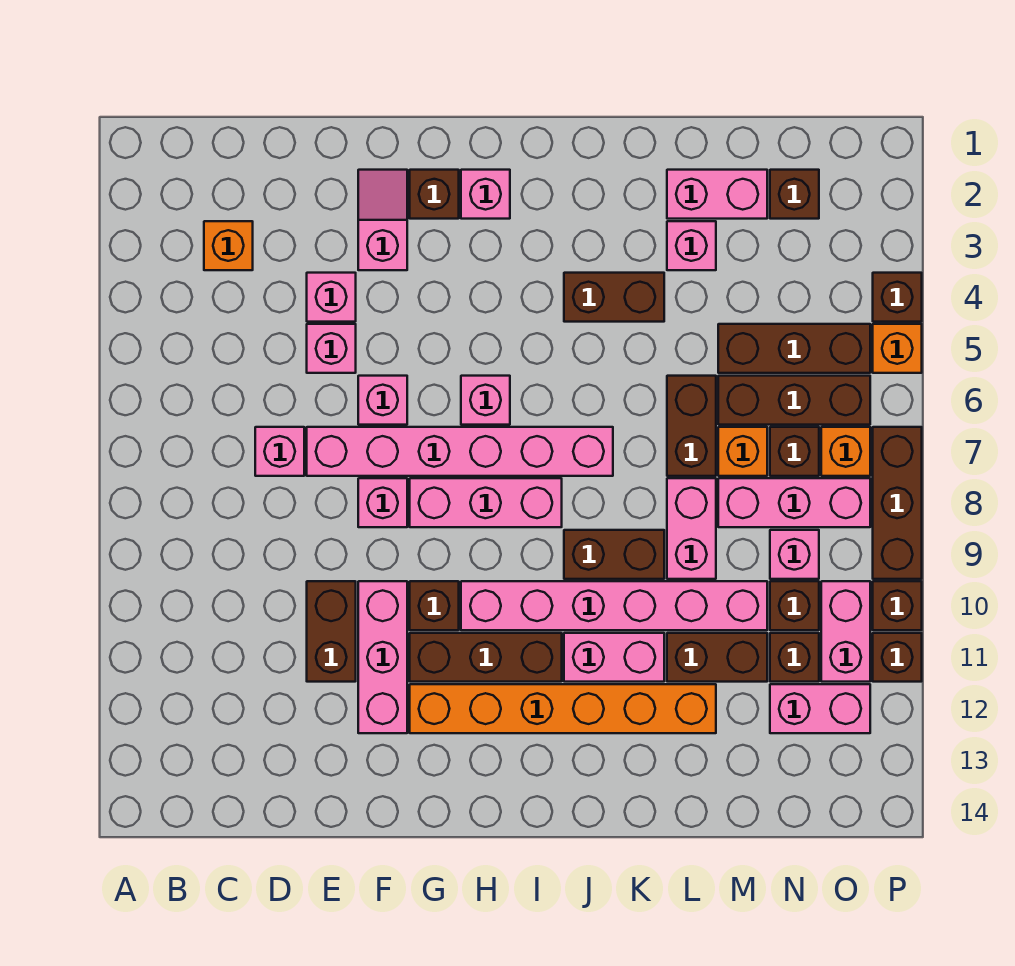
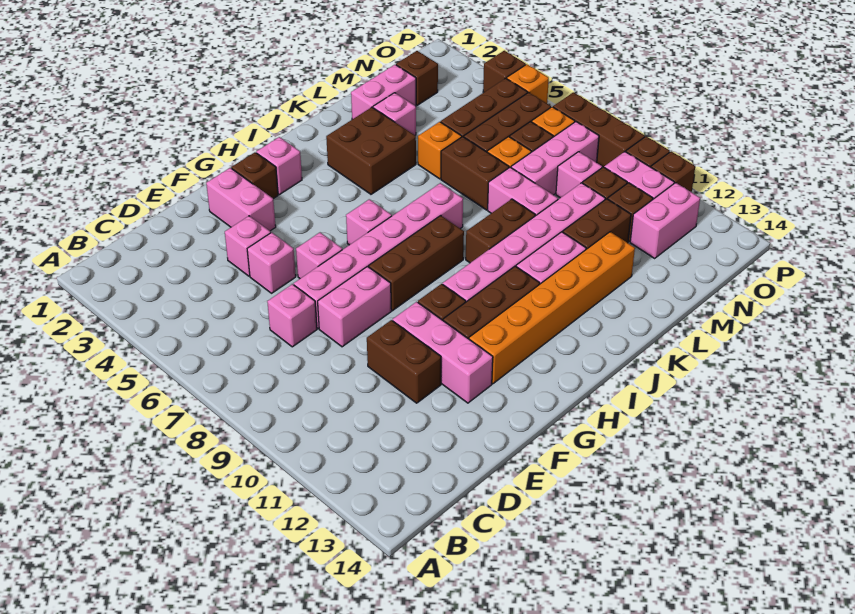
orange brick C3 level 1 -> orange brick L5 level 1
pink slope F2:F3 level 1 top 3 -> pink brick F2:F3 level 1
pink brick F8 level 1 -> pink brick E8:F8 level 1
pink brick G8:I8 level 1 -> brown brick G8:I8 level 1
brown brick J4:K4 level 1 -> brown brick J3:K4 level 1

